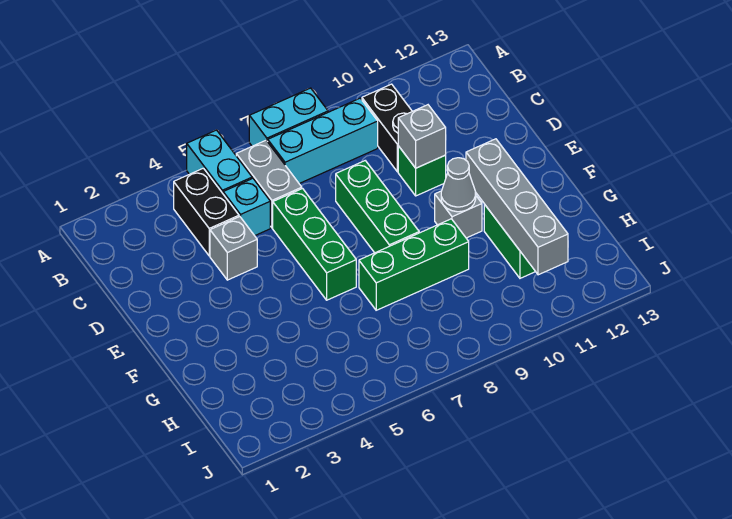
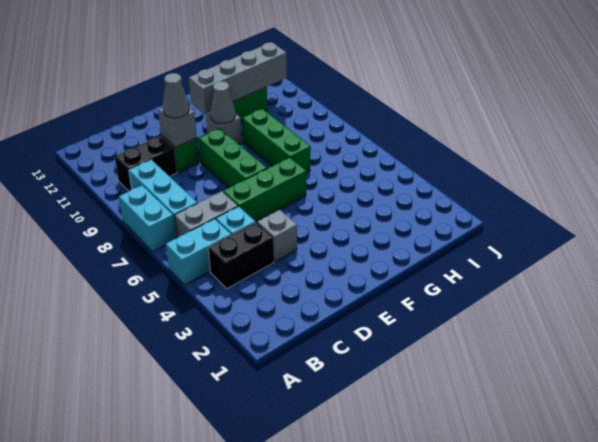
green brick D8:F8 level 1 -> green brick E7:E9 level 1
none -> grey cone D10 level 3

